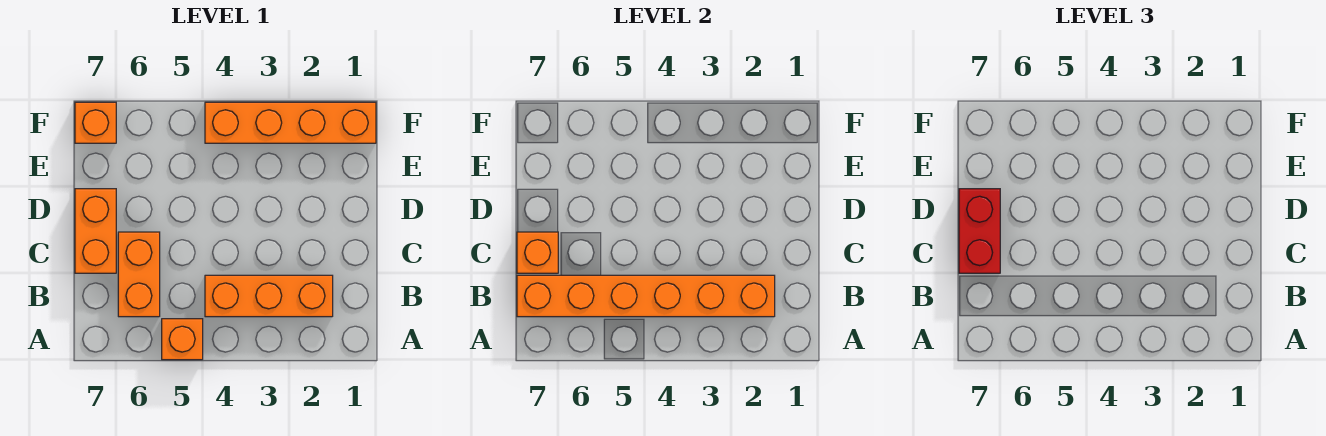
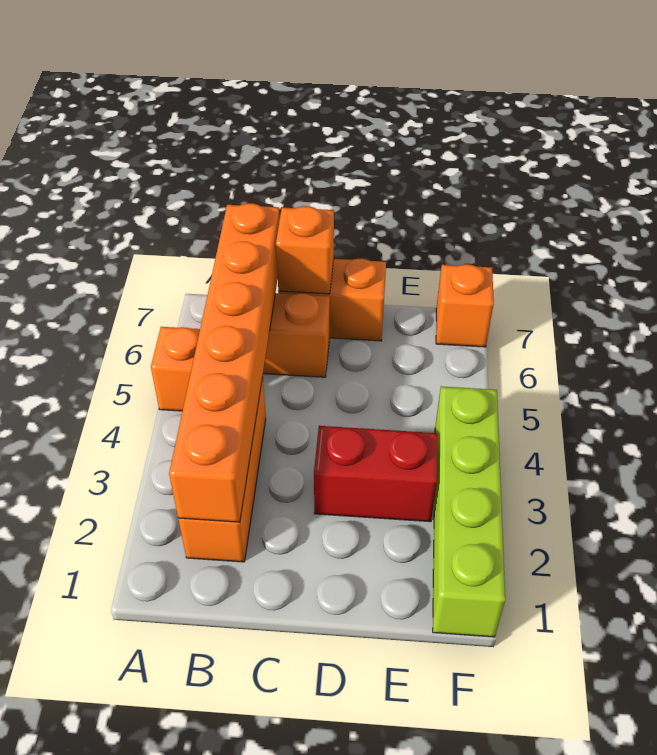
red brick C7:D7 level 3 -> red brick D3:E3 level 1
orange brick F1:F4 level 1 -> lime brick F1:F4 level 1

